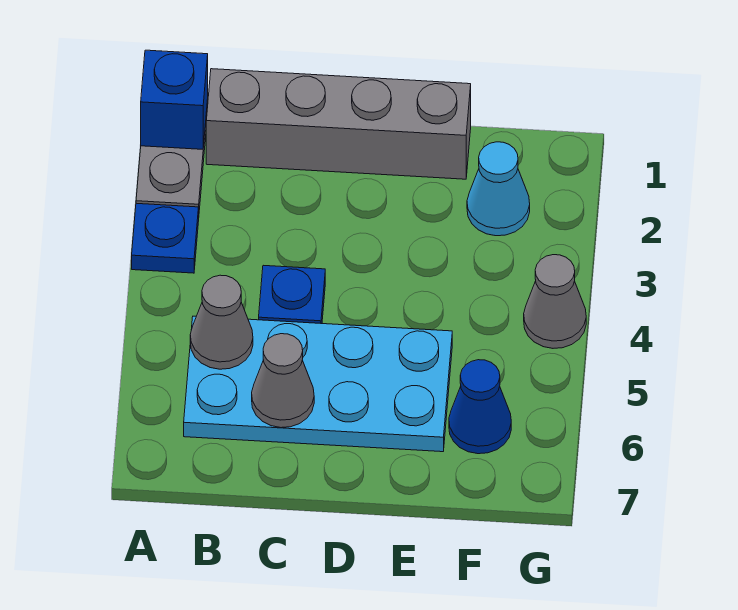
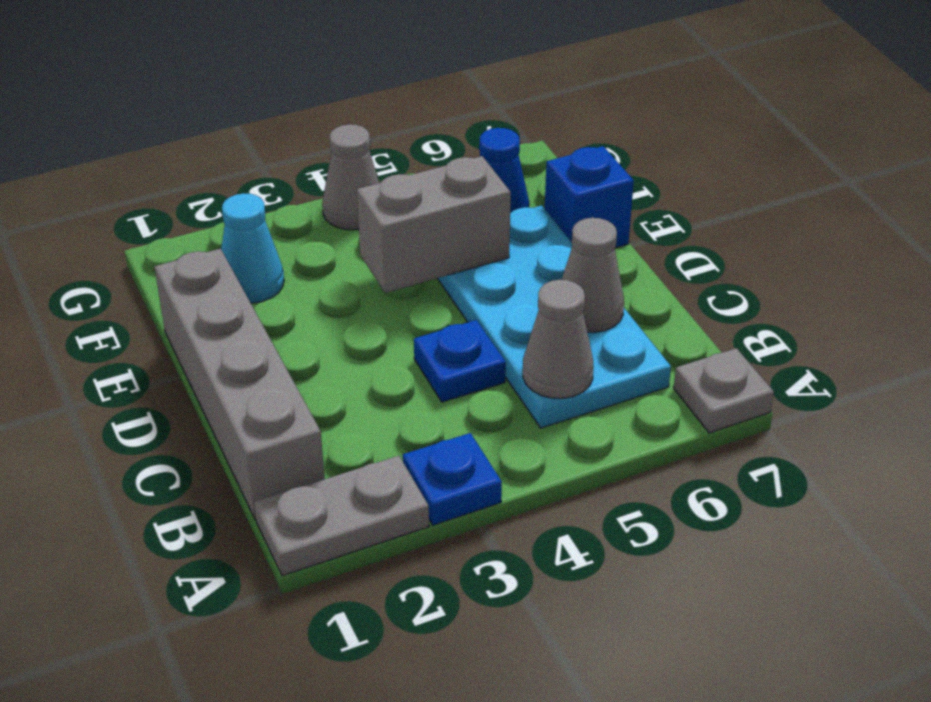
blue brick A1 level 2 -> blue brick E7 level 1
none -> grey plate A7 level 1
none -> grey brick E4:E5 level 2

